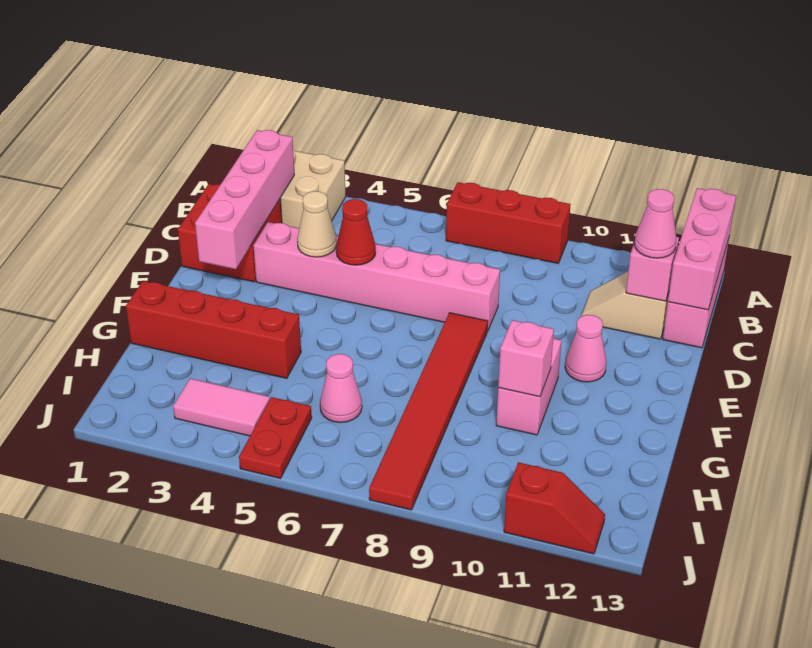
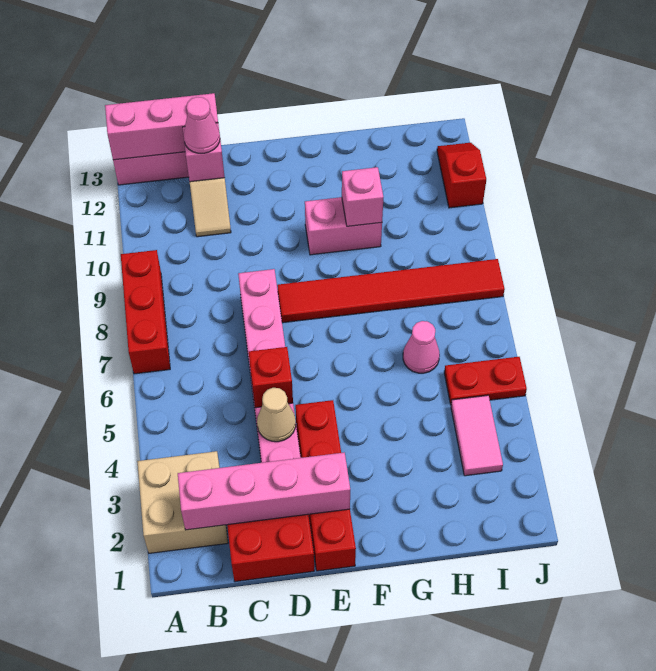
red cone D5 level 2 -> red brick D5 level 2
pink cone E11 level 1 -> none
red brick G1:G4 level 1 -> red brick E1:E4 level 1

